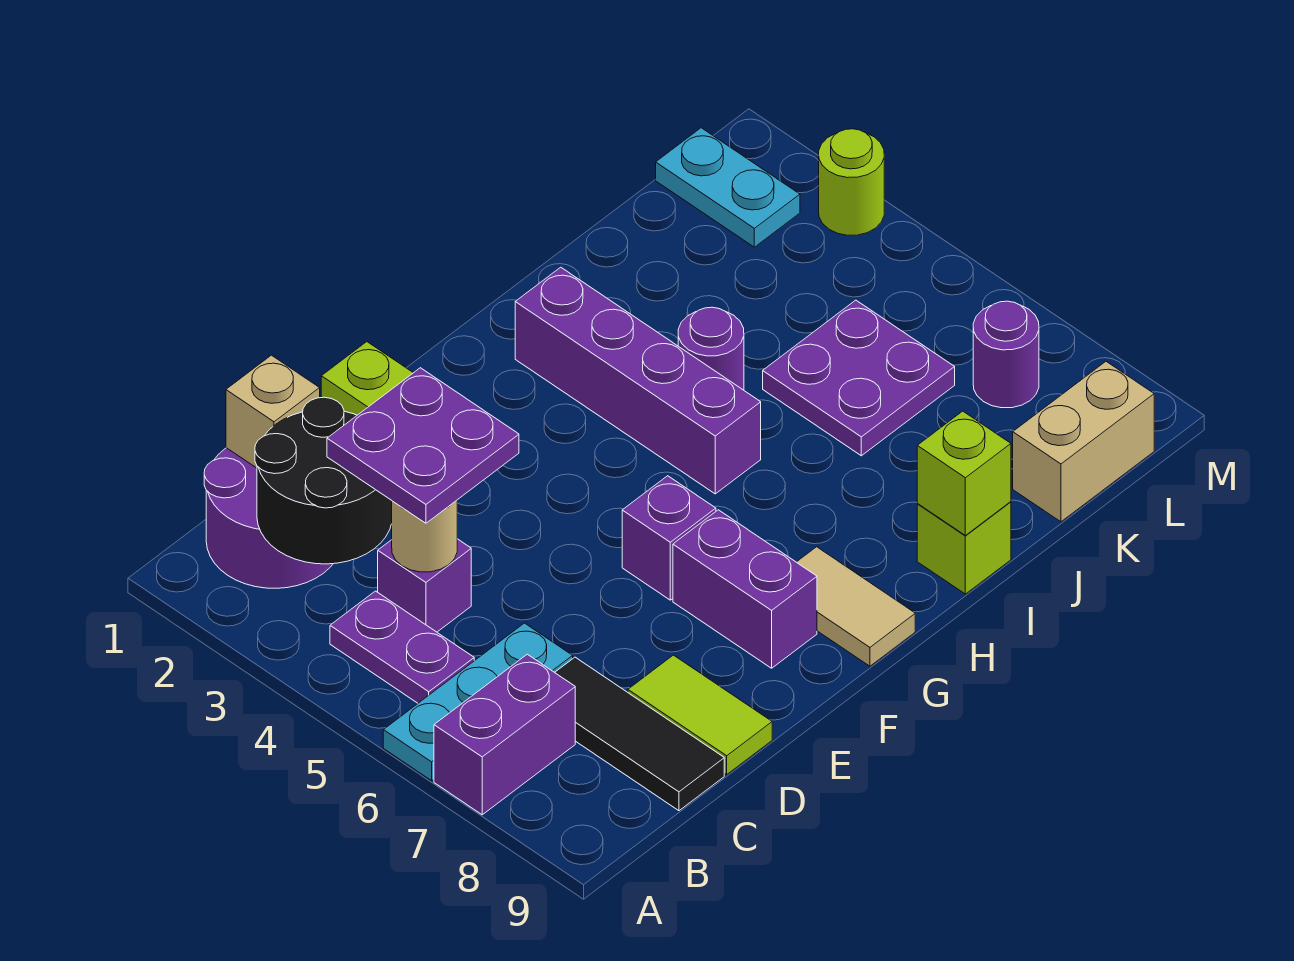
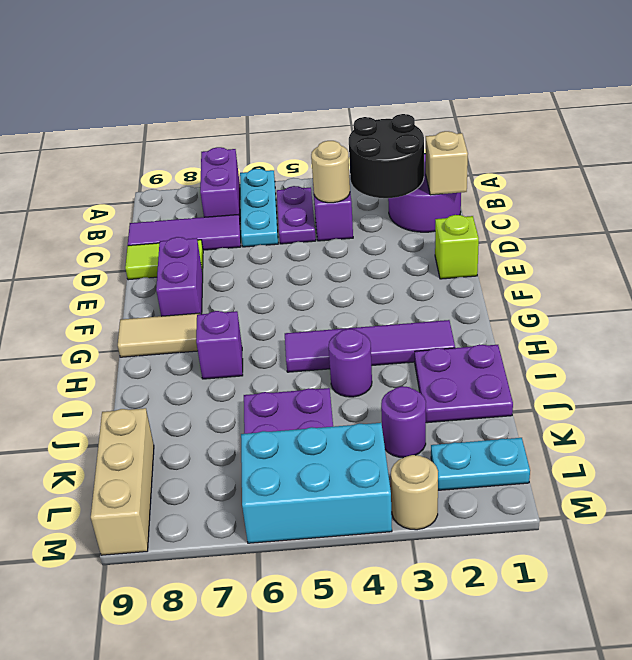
purple plate B4:B5 level 1 -> purple plate B5:C5 level 1
purple plate C3:D4 level 3 -> purple plate I1:J2 level 1
black tile C7:C9 level 1 -> purple tile C7:C9 level 1
purple brick F6 level 1 -> purple brick H7 level 1
purple brick F7:F8 level 1 -> purple brick E8:F8 level 1
purple brick H2:H5 level 1 -> purple tile H2:H5 level 1
lime brick I9 level 1 -> none
lime brick I9 level 2 -> none
tan brick K9:L9 level 1 -> tan brick K9:M9 level 1
none -> cyan brick L4:M6 level 1
purple round brick L7 level 1 -> purple round brick K3 level 1
lime round brick M3 level 1 -> tan round brick M3 level 1

